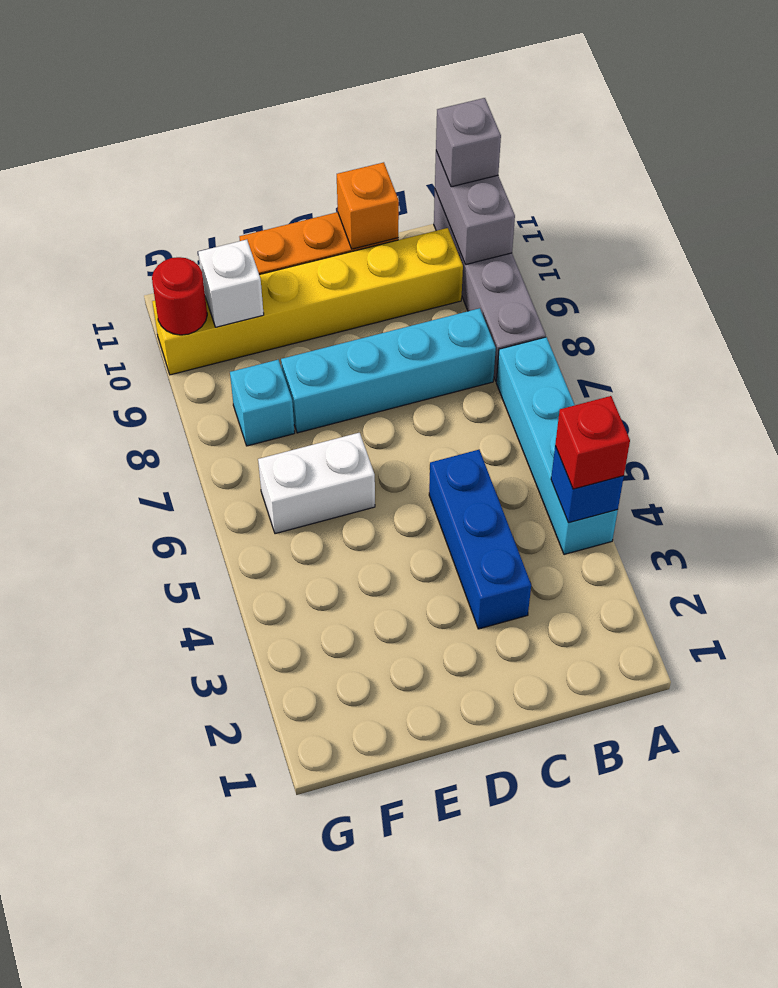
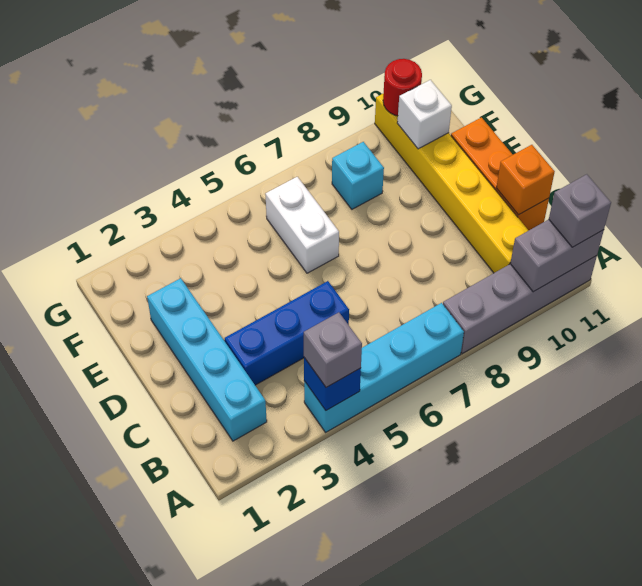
red brick A4 level 3 -> grey brick A4 level 3
cyan brick B8:E8 level 1 -> cyan brick B2:E2 level 1

